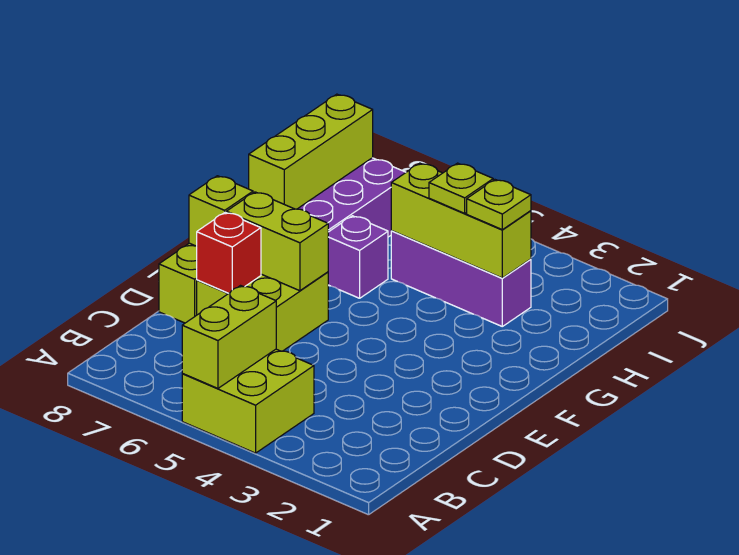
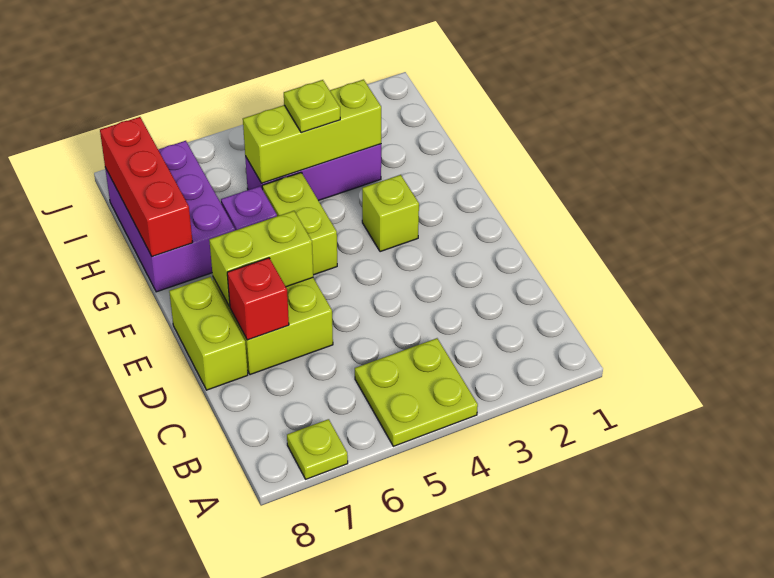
lime brick A4:B5 level 1 -> lime plate A4:B5 level 1
lime brick A5:B5 level 2 -> lime brick F5:G5 level 1
lime brick E8 level 2 -> lime brick F3 level 1
lime brick G8:I8 level 2 -> red brick G8:I8 level 2
lime plate H3 level 3 -> lime plate A7 level 1

